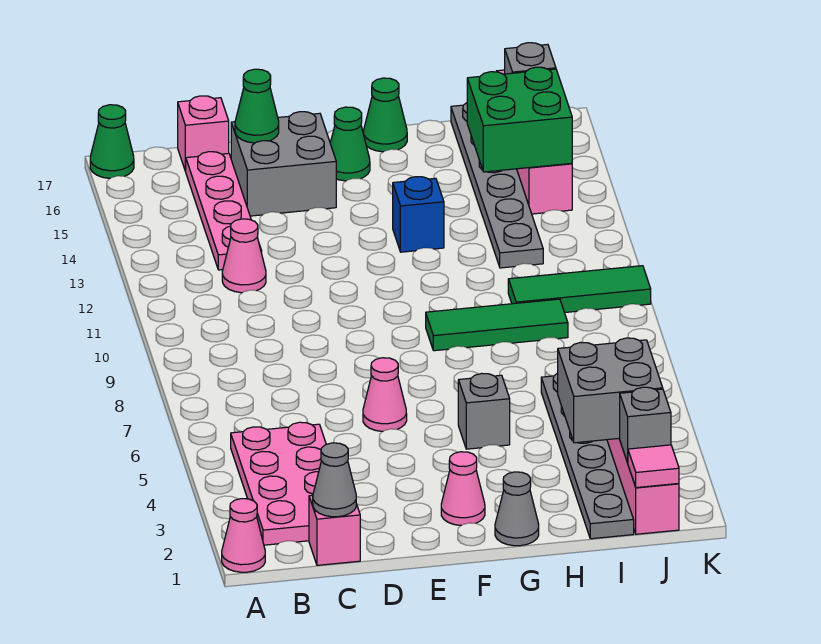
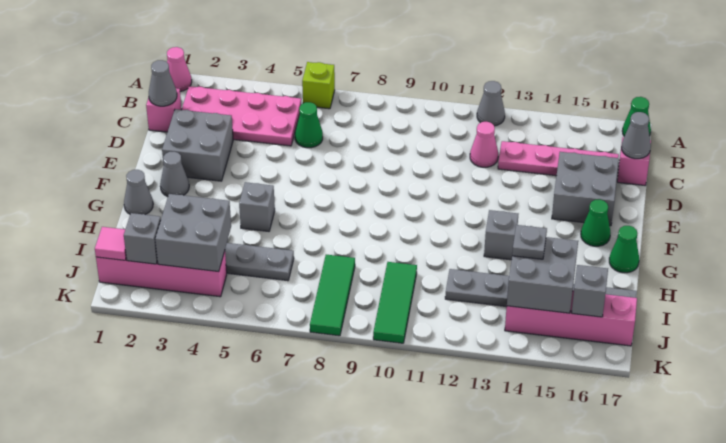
none -> lime brick A6 level 1
none -> grey cone A12 level 1
none -> grey cone C17 level 2
none -> grey brick D2:E3 level 1
green cone D16 level 2 -> green cone C6 level 1
pink cone E6 level 1 -> none
pink cone F2 level 1 -> grey cone F2 level 1
green tile G9:I9 level 1 -> green tile I8:K8 level 1
blue brick G13 level 1 -> grey brick G13 level 1
green brick I14:J15 level 2 -> grey brick I14:J15 level 2
none -> grey plate I14 level 3

